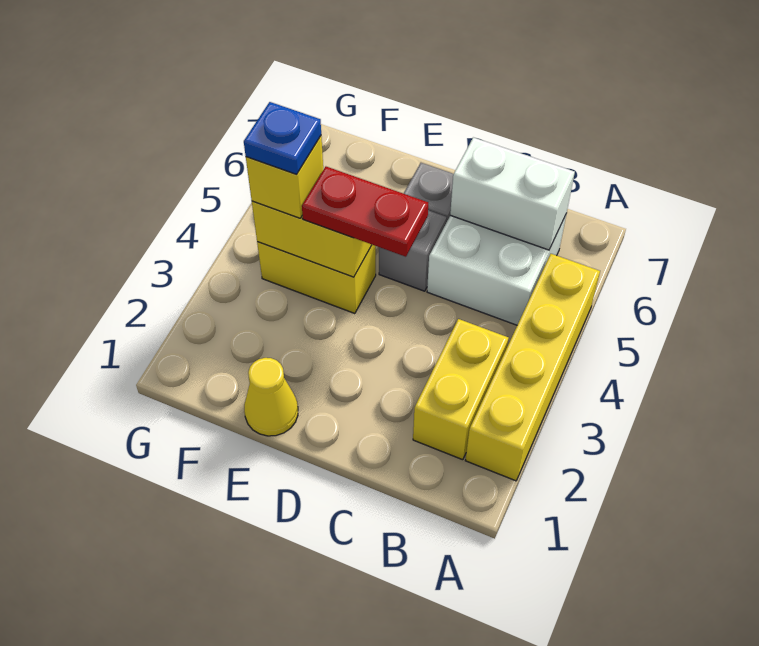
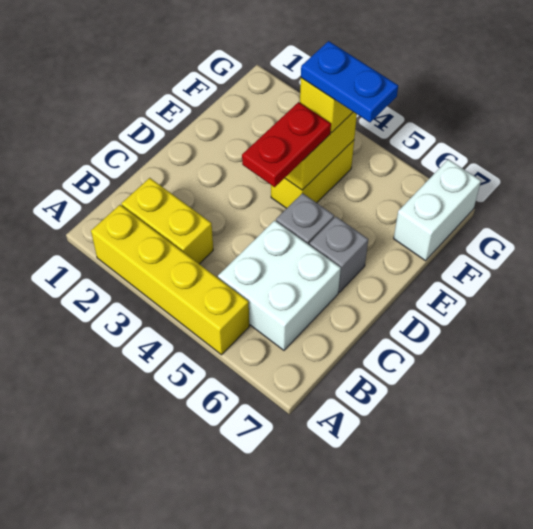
white brick B6:C6 level 2 -> white brick F7:G7 level 1
yellow cone E1 level 1 -> none
blue plate F4 level 4 -> blue plate F4:F5 level 4

